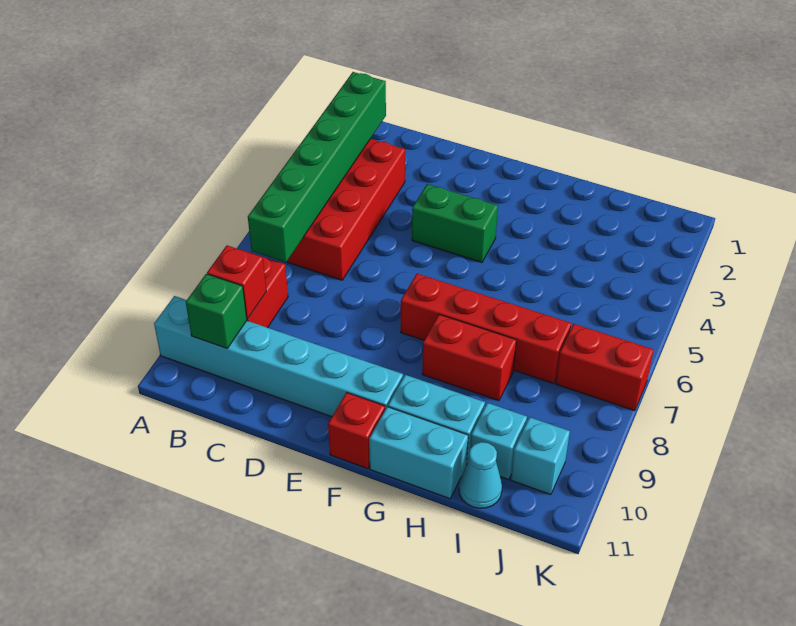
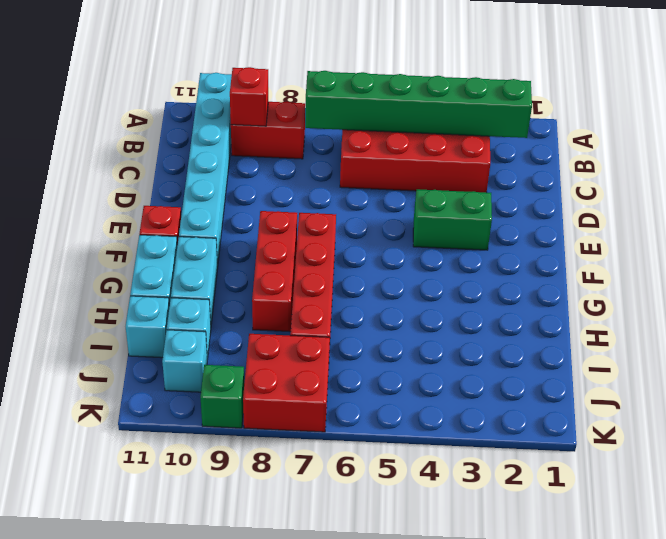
green brick B10 level 2 -> green brick K9 level 1
green brick E4:F4 level 1 -> green brick E3:E4 level 1
red brick G8:H8 level 1 -> red brick F8:H8 level 1
cyan cone I11 level 1 -> cyan brick I11 level 1
red brick J7:K7 level 1 -> red brick J7:K8 level 1

